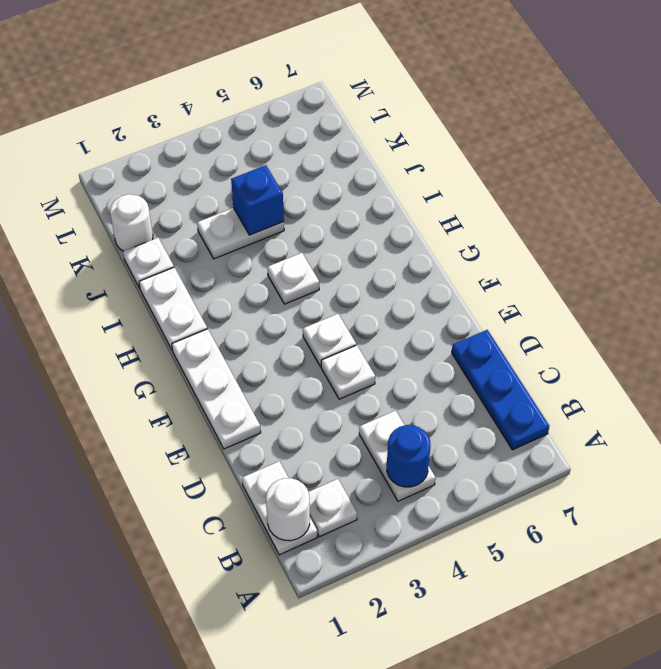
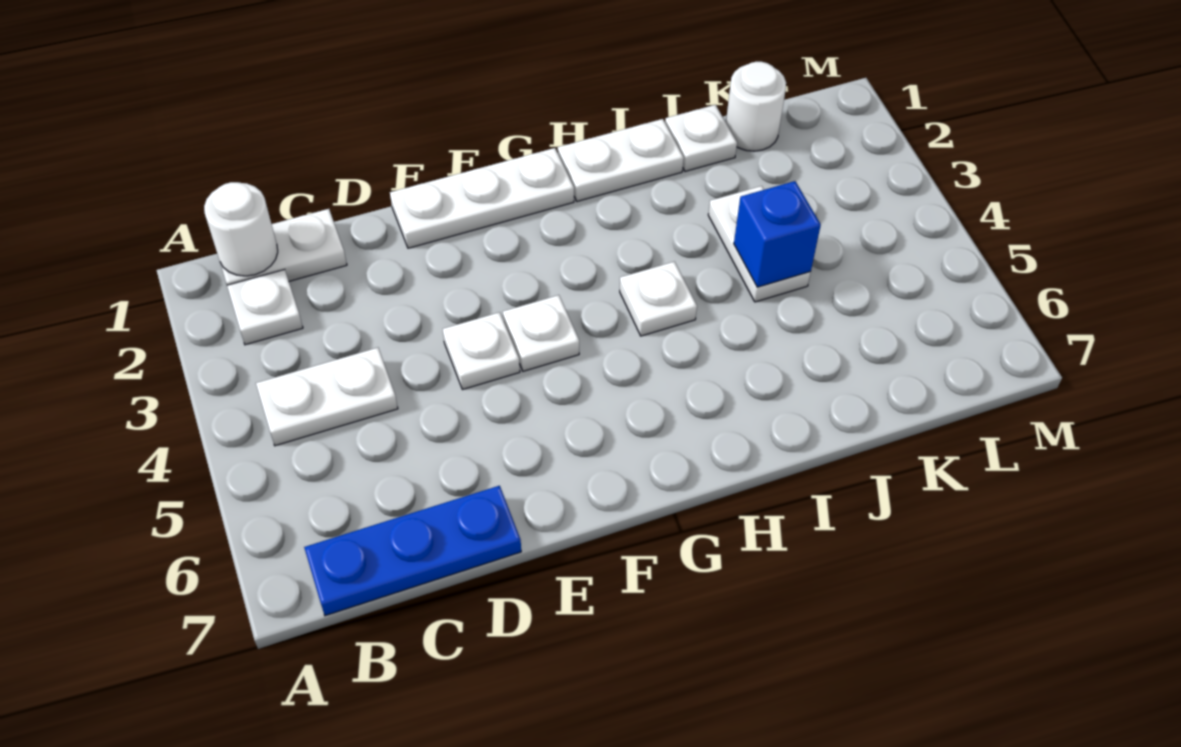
blue round brick B4 level 2 -> none

